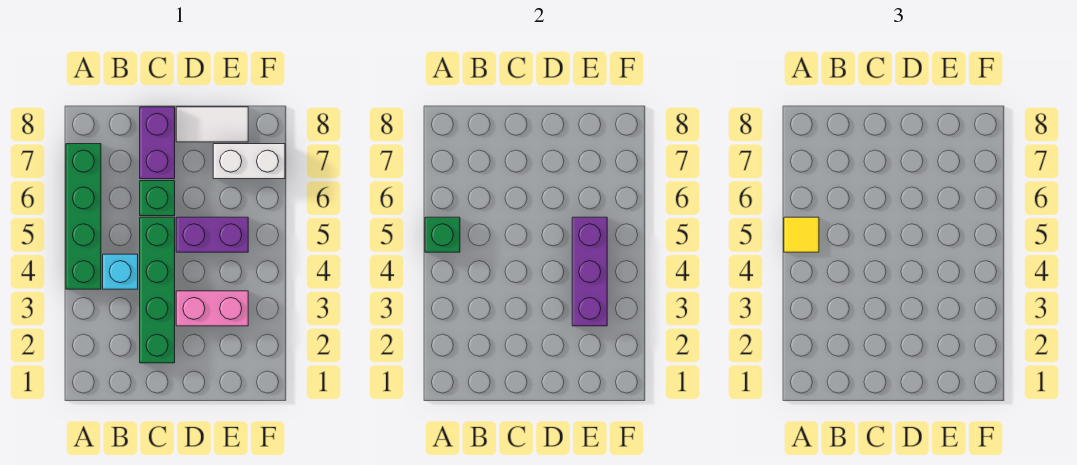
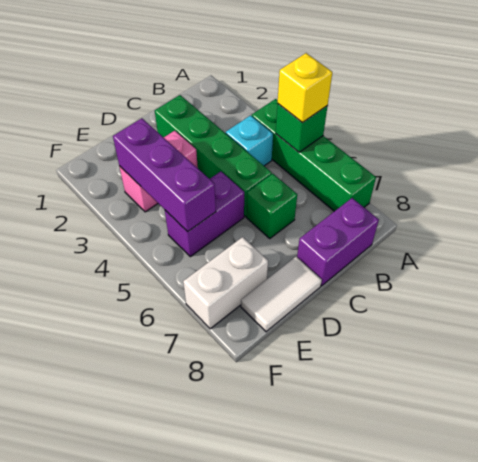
yellow tile A5 level 3 -> yellow brick A5 level 3
purple brick C7:C8 level 1 -> purple brick B8:C8 level 1

